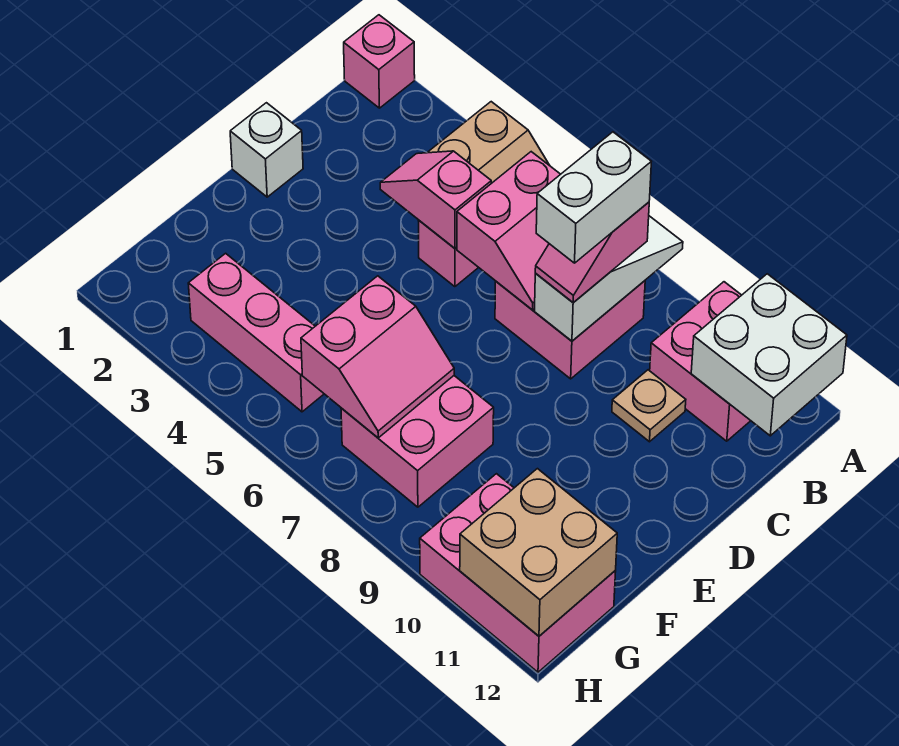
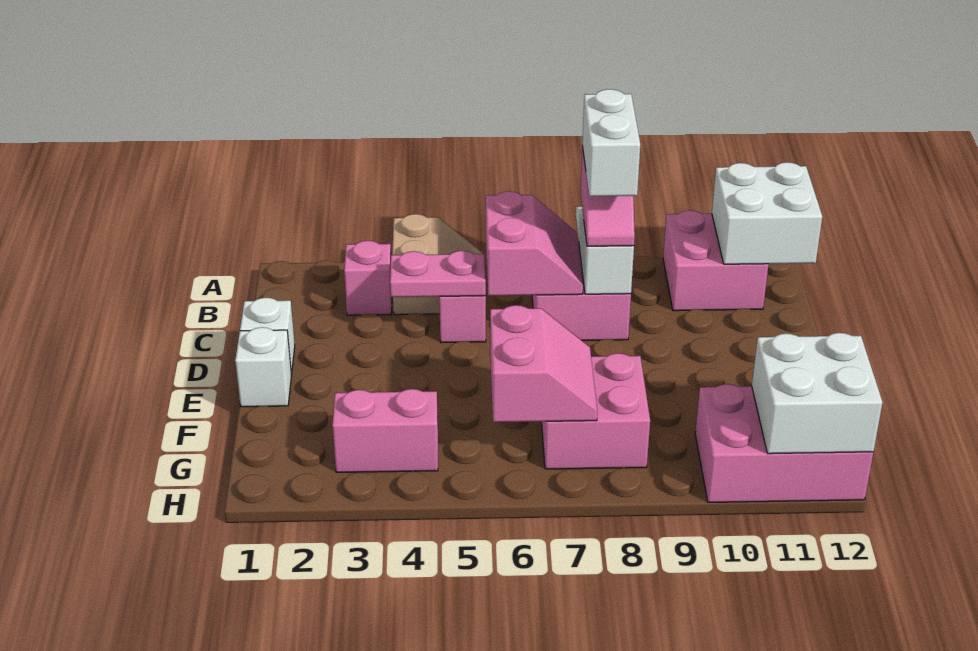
pink brick A1 level 1 -> pink brick B3 level 1
pink slope C4:C5 level 2 top 5 -> pink plate C4:C5 level 2
tan plate C10 level 1 -> none
none -> white brick E1 level 1
pink brick G3:G5 level 1 -> pink brick G3:G4 level 1
tan brick G11:H12 level 2 -> white brick G11:H12 level 2

